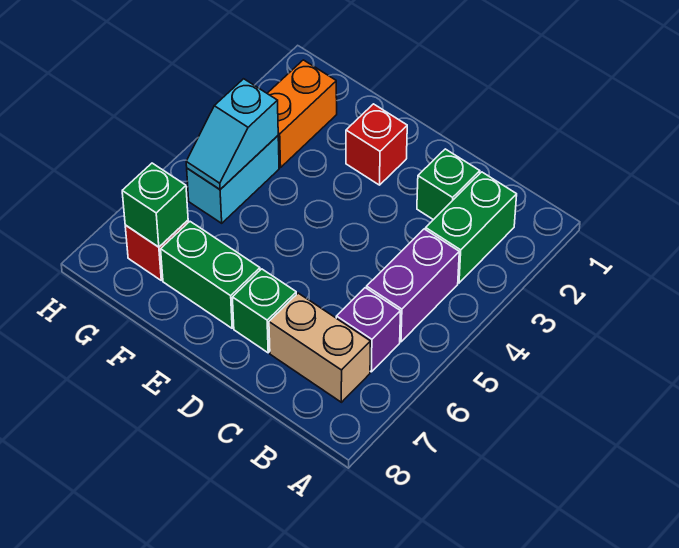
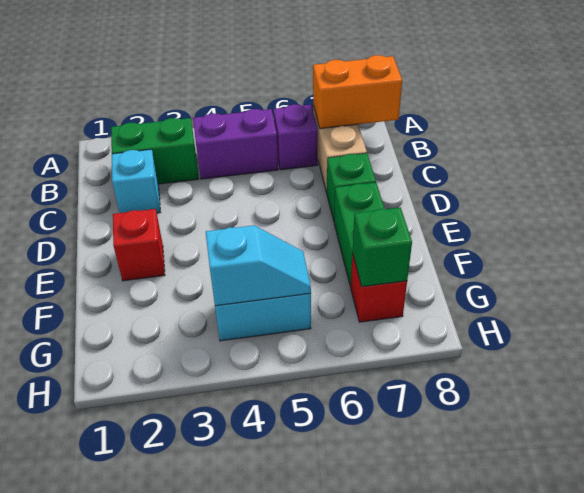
green brick C2 level 1 -> cyan brick C2 level 1
orange brick G2:G3 level 1 -> orange brick B7:B8 level 2

